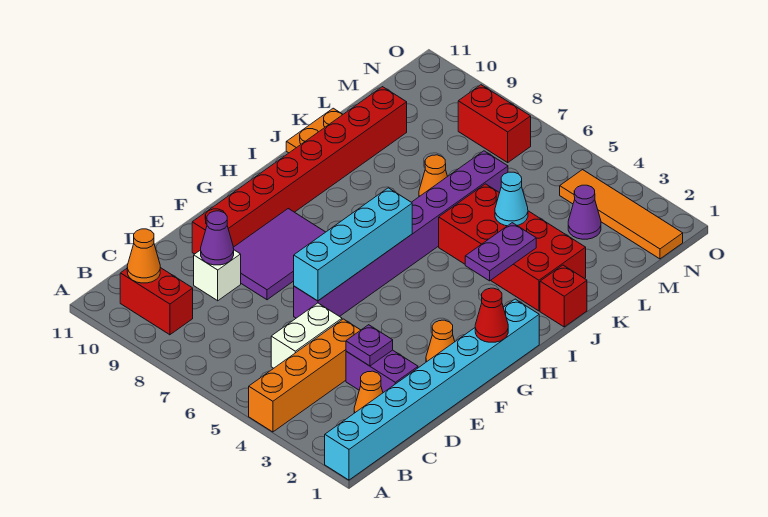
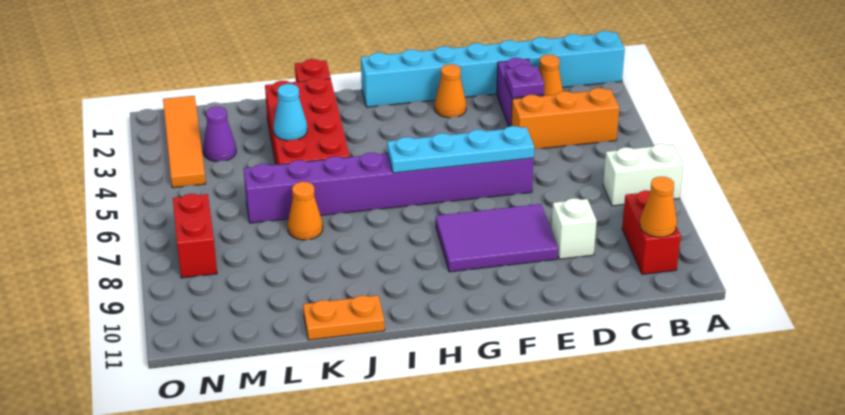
orange brick A4:D4 level 1 -> orange brick B4:D4 level 1
white brick C5:D5 level 1 -> white brick A7:B7 level 1
purple cone D9 level 2 -> none
cyan brick E6:H6 level 2 -> cyan plate E6:H6 level 2
red brick E10:L10 level 1 -> none
red cone G1 level 2 -> none
purple plate I3:J3 level 2 -> none

